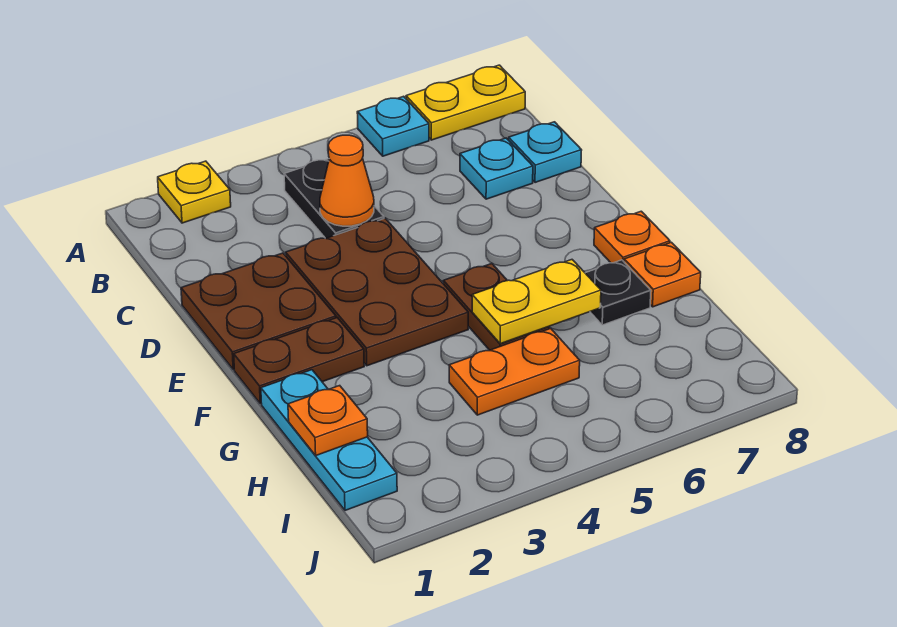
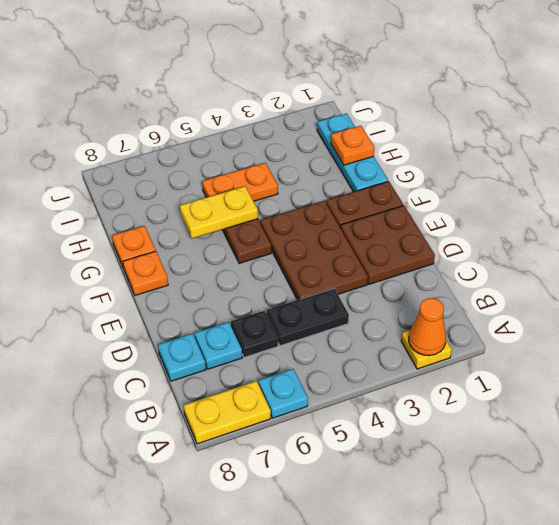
black plate B4:C4 level 1 -> black plate C4:C5 level 1
orange cone C4 level 2 -> orange cone A2 level 2
black plate G7 level 1 -> black plate C6 level 1

